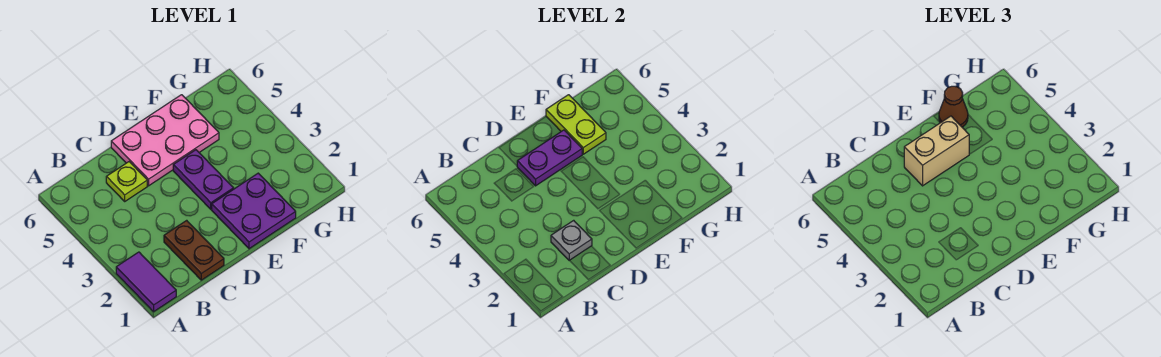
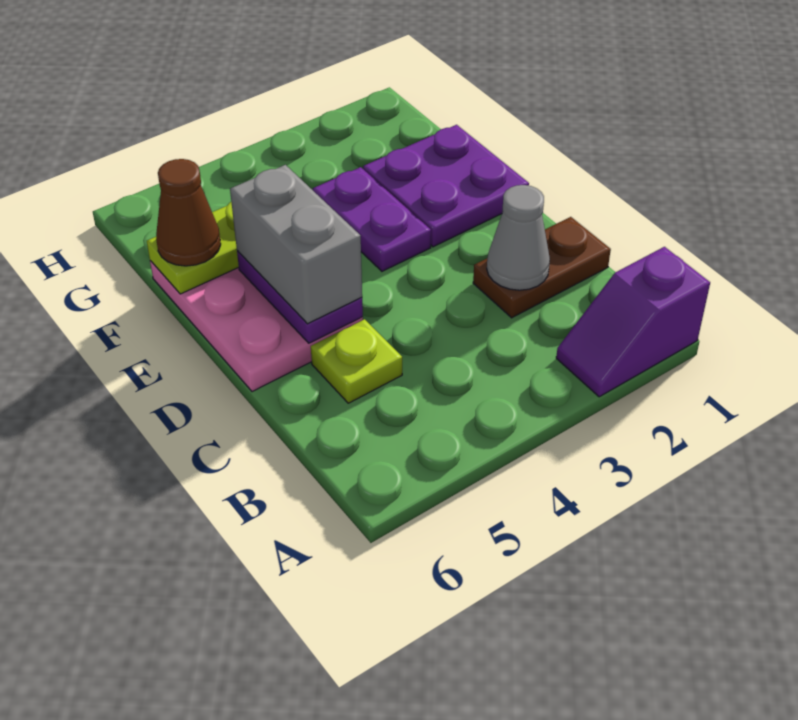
purple tile A1:A2 level 1 -> purple slope A1:A2 level 1 top 1
grey plate C2 level 2 -> grey cone C2 level 2
tan brick D5:E5 level 3 -> grey brick D5:E5 level 3
purple plate E3:E4 level 1 -> purple plate E3:F3 level 1

